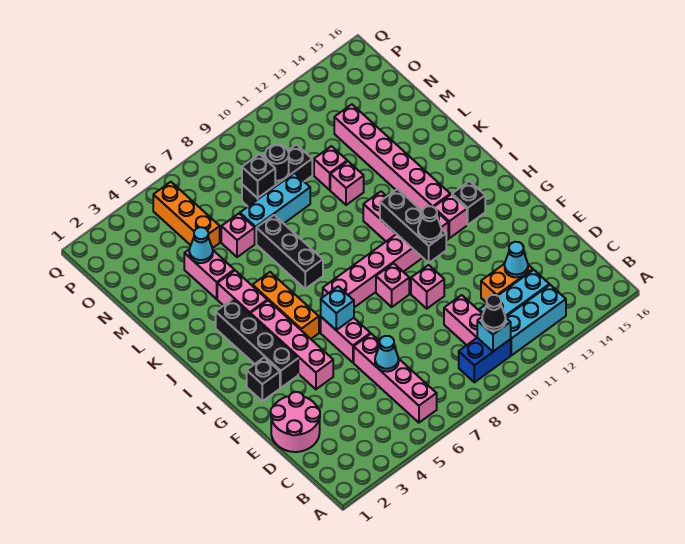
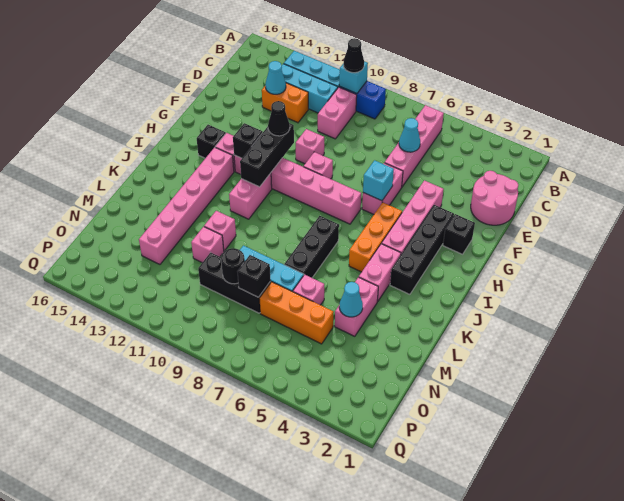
none -> black brick H12 level 2
orange brick N5:P5 level 1 -> orange brick N5:N7 level 1

